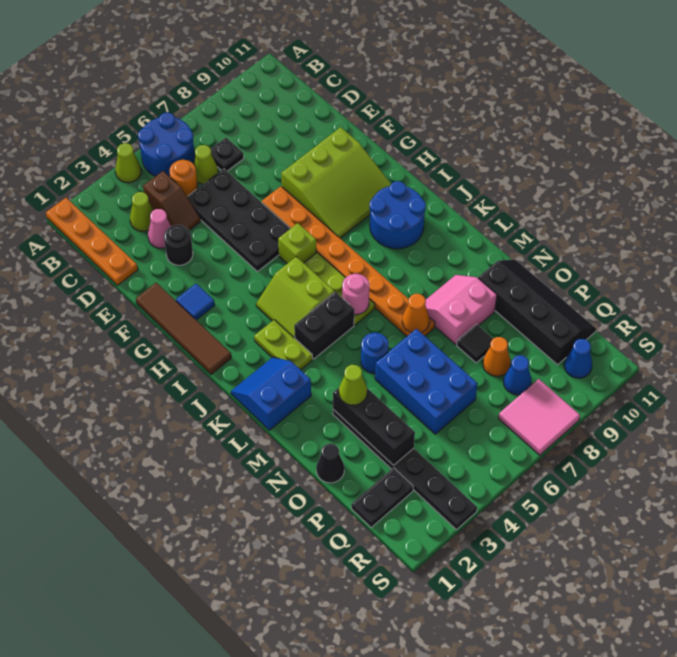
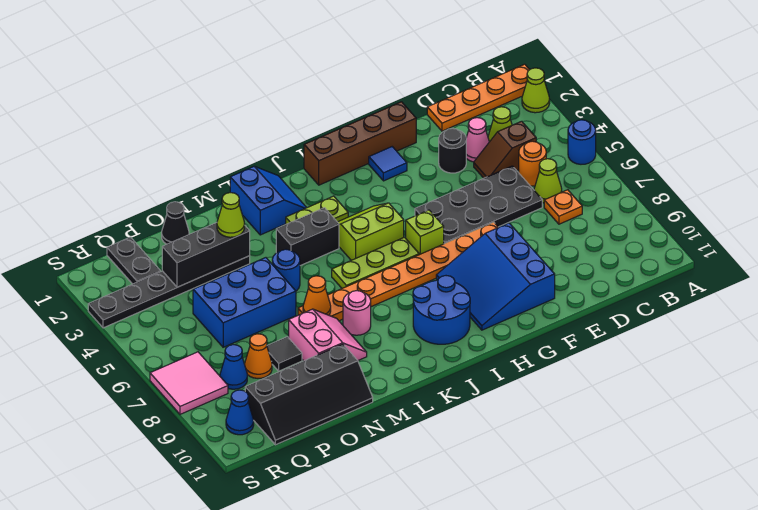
lime cone A4 level 1 -> lime cone A2 level 1
blue round brick A5:B6 level 1 -> blue round brick A5 level 1
black plate C7 level 1 -> orange plate C7 level 1
brown tile F1:I1 level 1 -> brown brick F1:I1 level 1
lime slope F8:H10 level 1 top F -> blue slope F8:H10 level 1 top F
black brick K4:K5 level 1 -> black brick K4:L4 level 1
pink round brick K6 level 2 -> pink round brick L8 level 1

